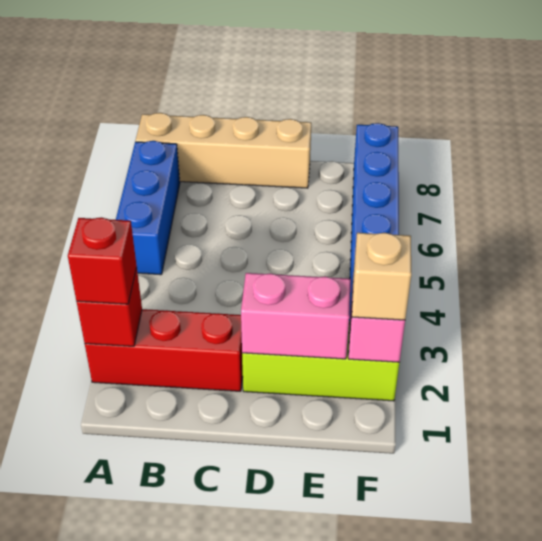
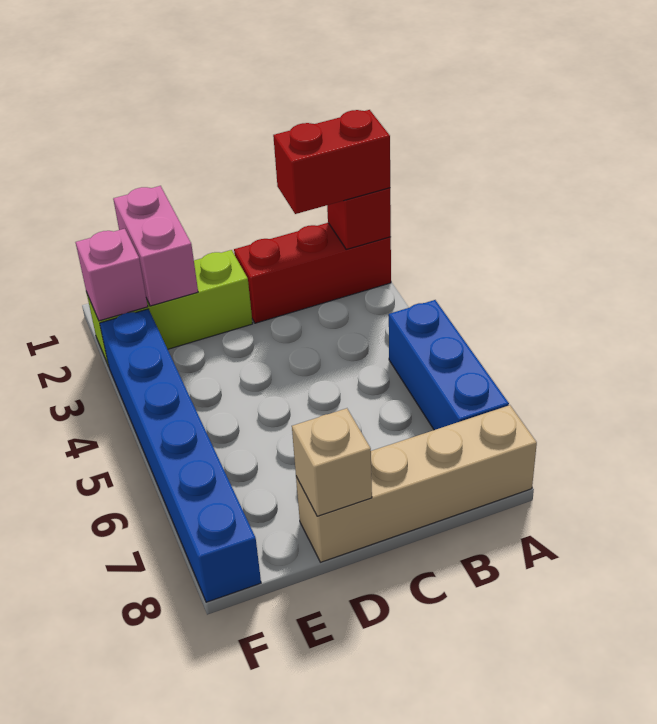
red brick A2 level 3 -> red brick A2:B2 level 3
pink brick D2:E2 level 2 -> pink brick E1:E2 level 2
tan brick F2 level 3 -> tan brick D8 level 2

